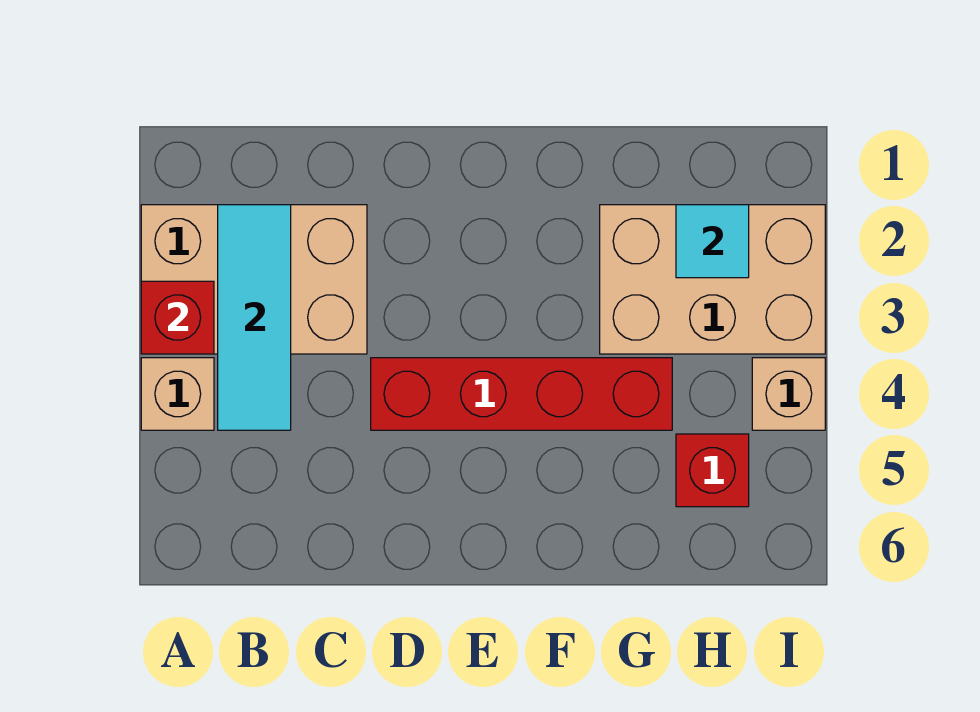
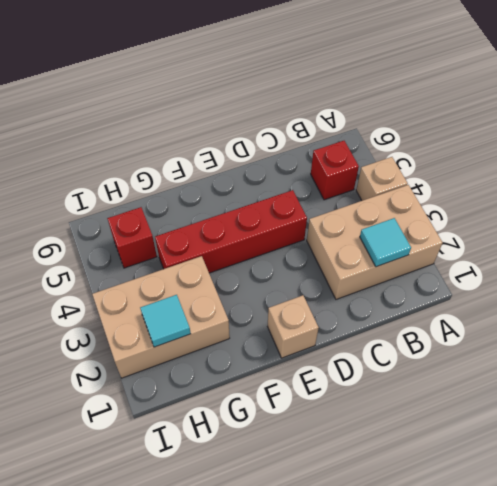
red brick A3 level 2 -> red brick B5 level 1
cyan tile B2:B4 level 2 -> cyan tile B2 level 2
tan brick I4 level 1 -> tan brick E1 level 1

